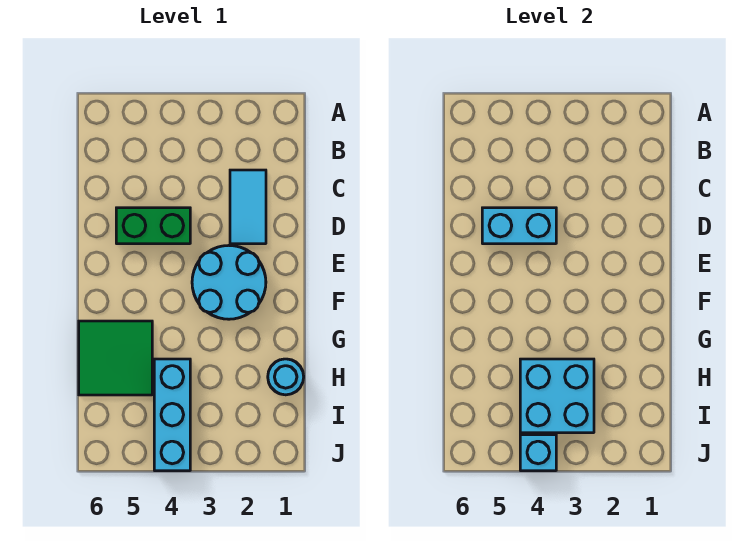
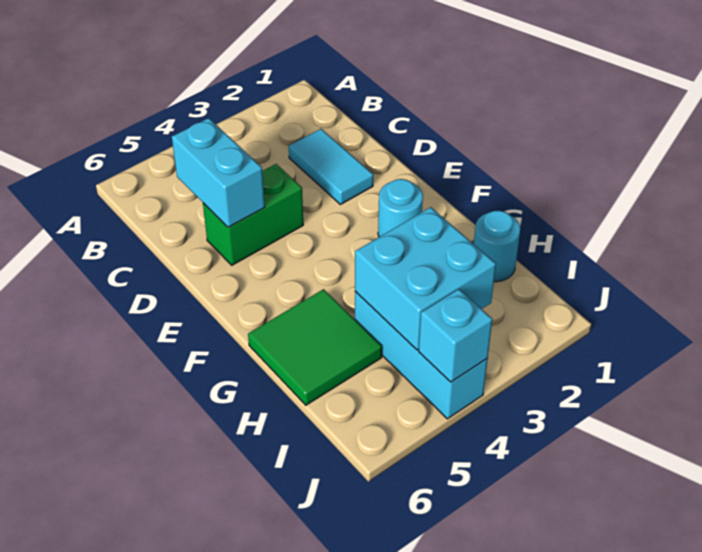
cyan brick D4:D5 level 2 -> cyan brick C5:D5 level 2
cyan round brick E2:F3 level 1 -> cyan round brick F2 level 1

